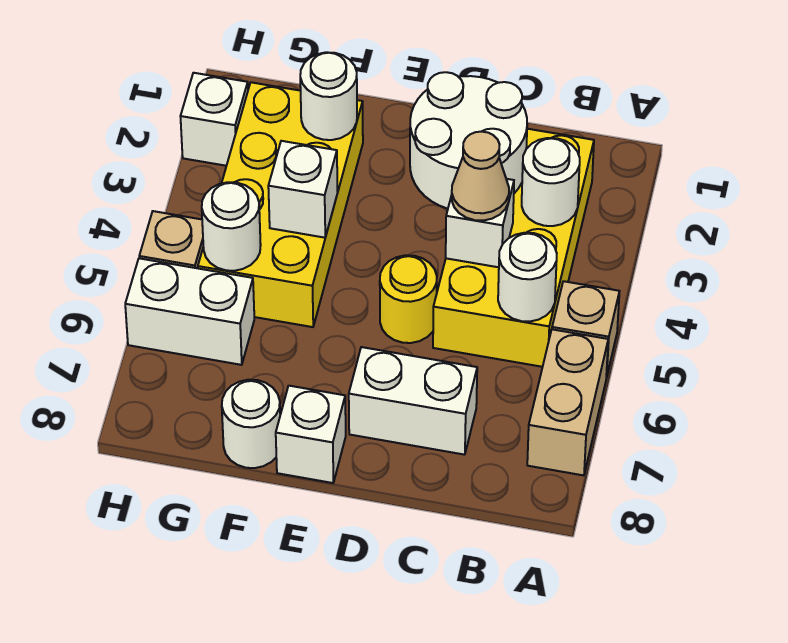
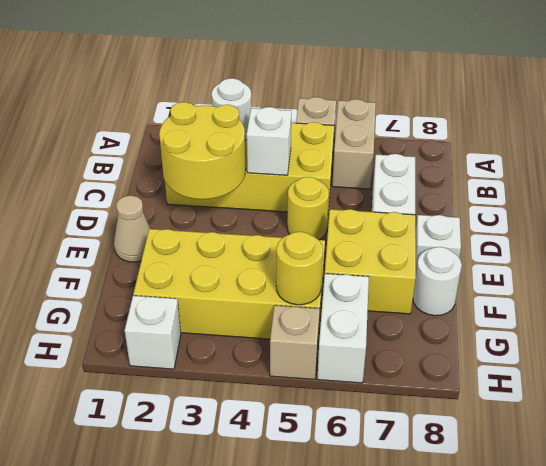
tan brick A6:A7 level 1 -> tan brick A6:B6 level 1
white round brick B5 level 2 -> none
white round brick C2:D3 level 2 -> yellow round brick C2:D3 level 2
tan cone C4 level 3 -> tan cone E1 level 1
none -> yellow brick E6:F7 level 1
white round brick F2 level 2 -> none
white brick F4 level 2 -> none
white round brick G5 level 2 -> yellow round brick G5 level 2

